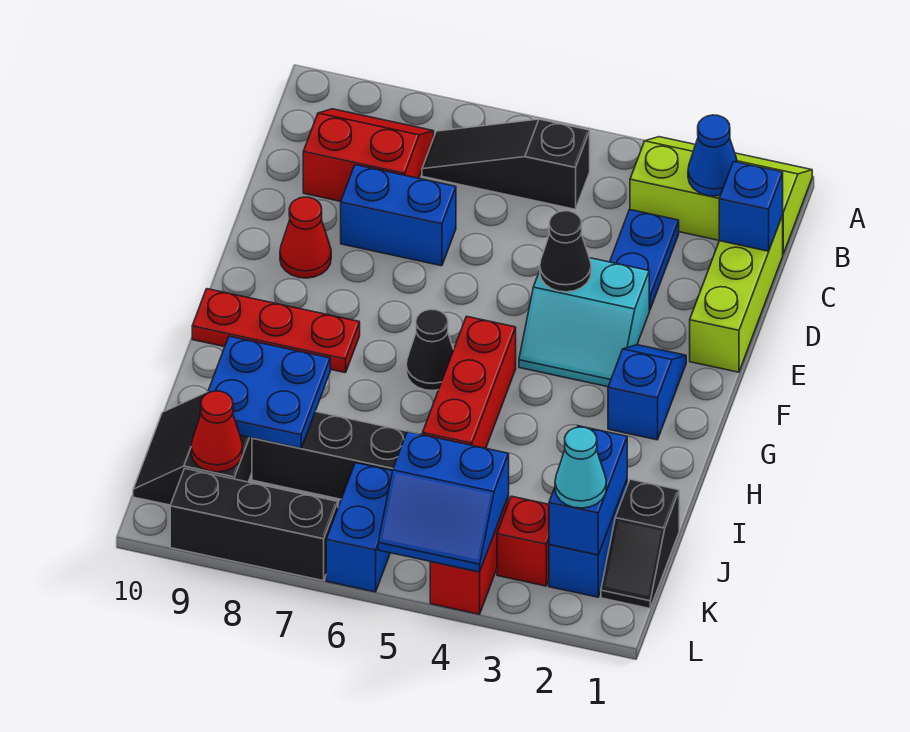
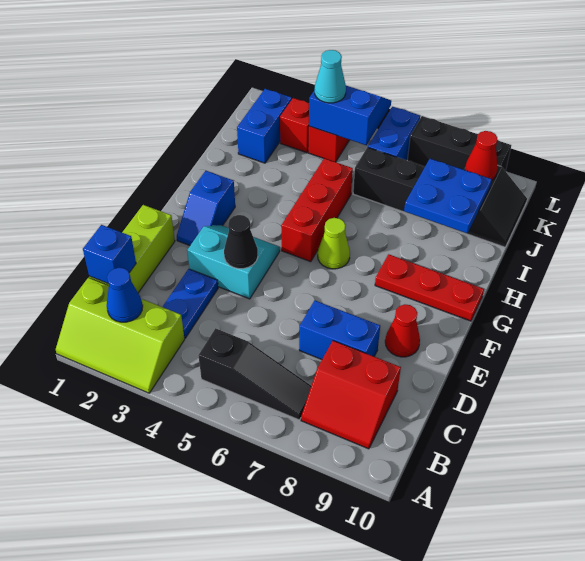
black cone G6 level 1 -> lime cone G6 level 1
black slope J1:K1 level 1 top J -> none
blue brick J2:K2 level 2 -> none
cyan cone K2 level 3 -> cyan cone K4 level 3

